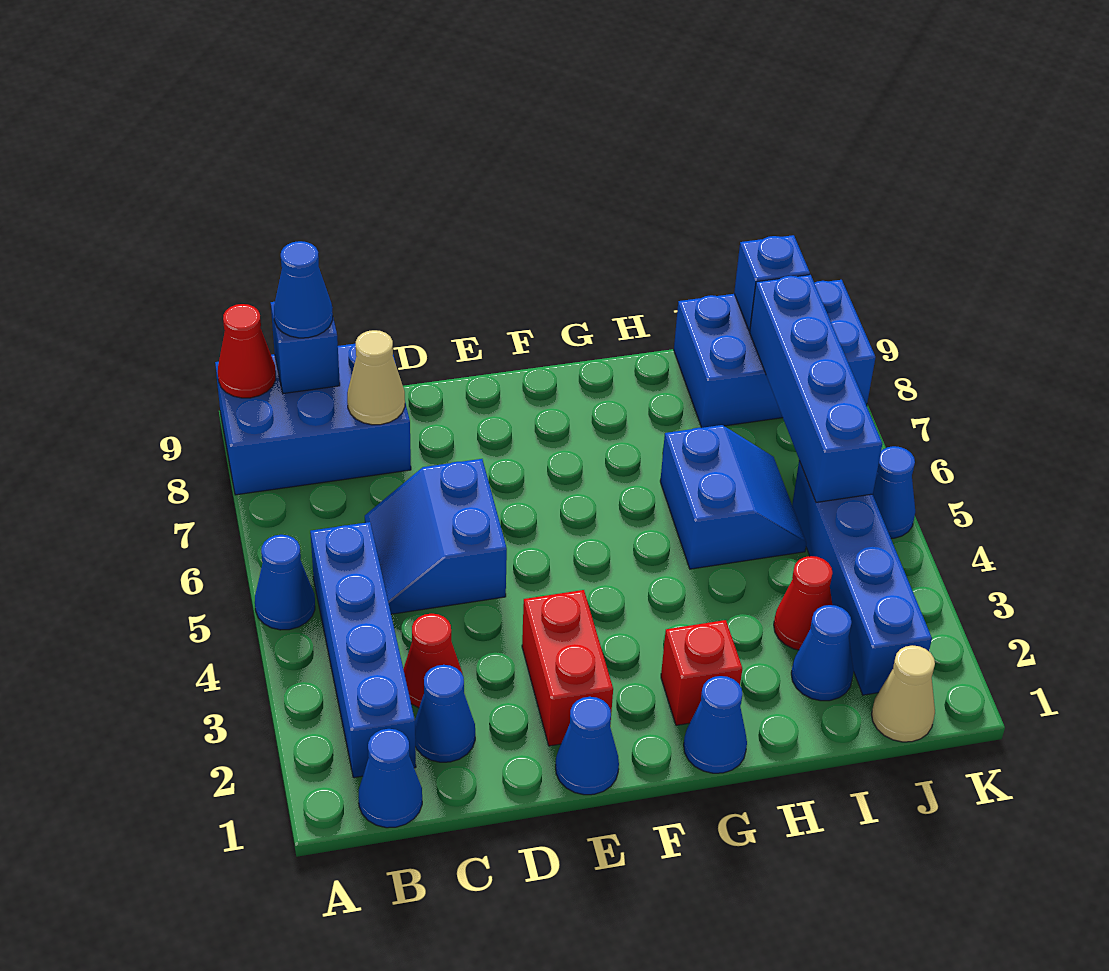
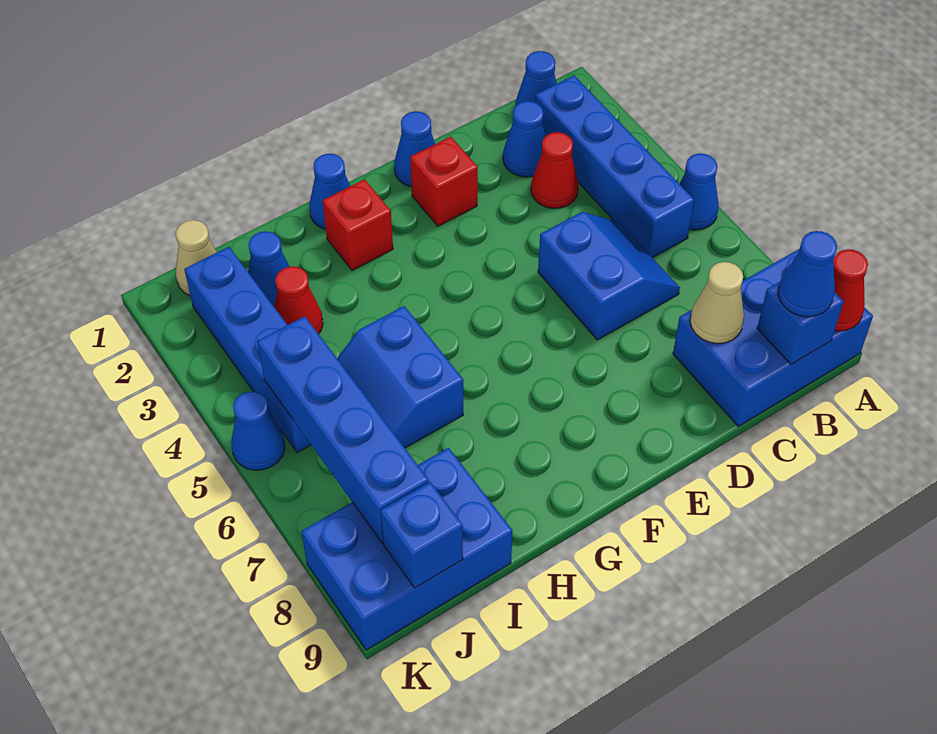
red brick E2:E3 level 1 -> red brick E2 level 1

